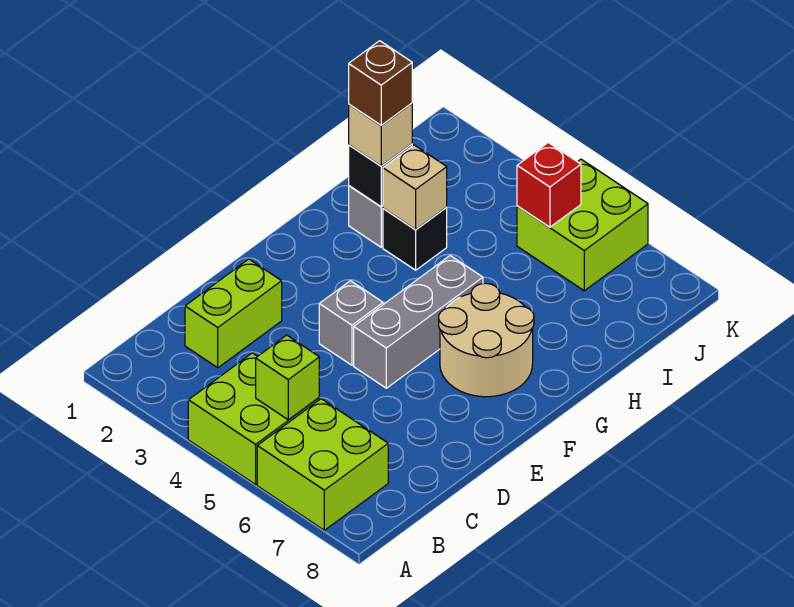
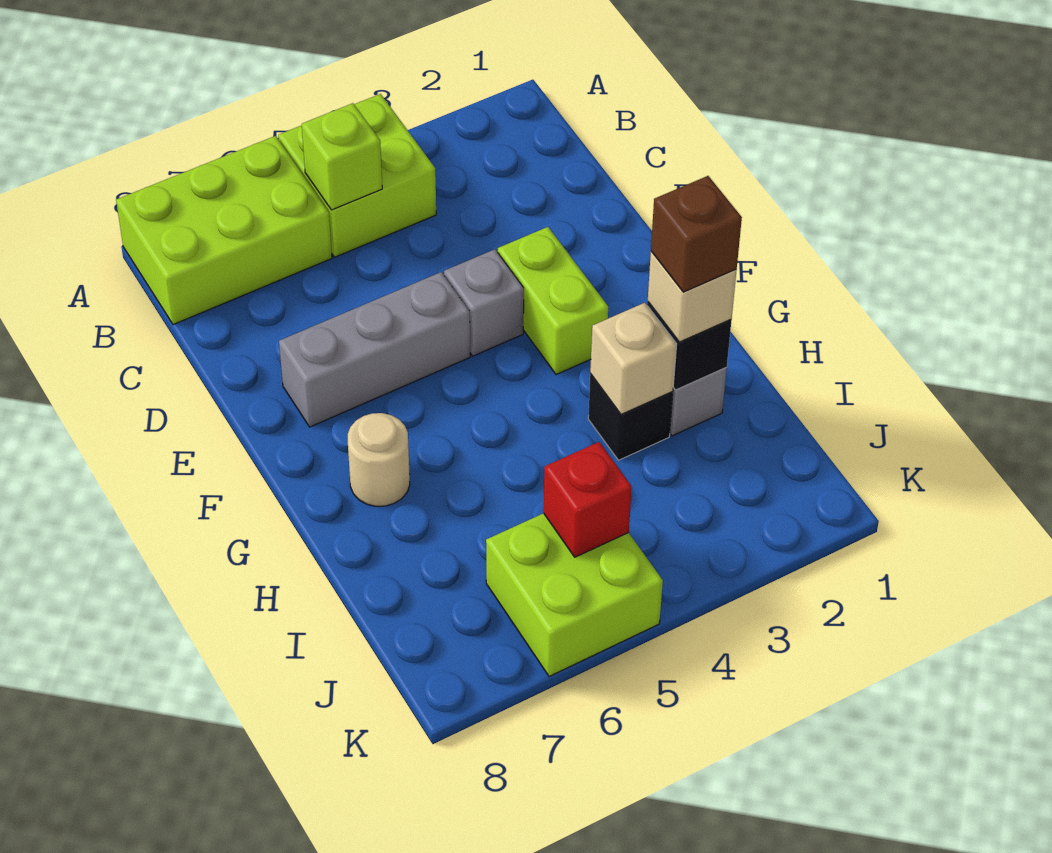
lime brick A6:B7 level 1 -> lime brick A6:B8 level 1
lime brick C2:D2 level 1 -> lime brick E3:F3 level 1
grey brick E5:G5 level 1 -> grey brick E5:E7 level 1
tan round brick F6:G7 level 1 -> tan round brick G7 level 1

